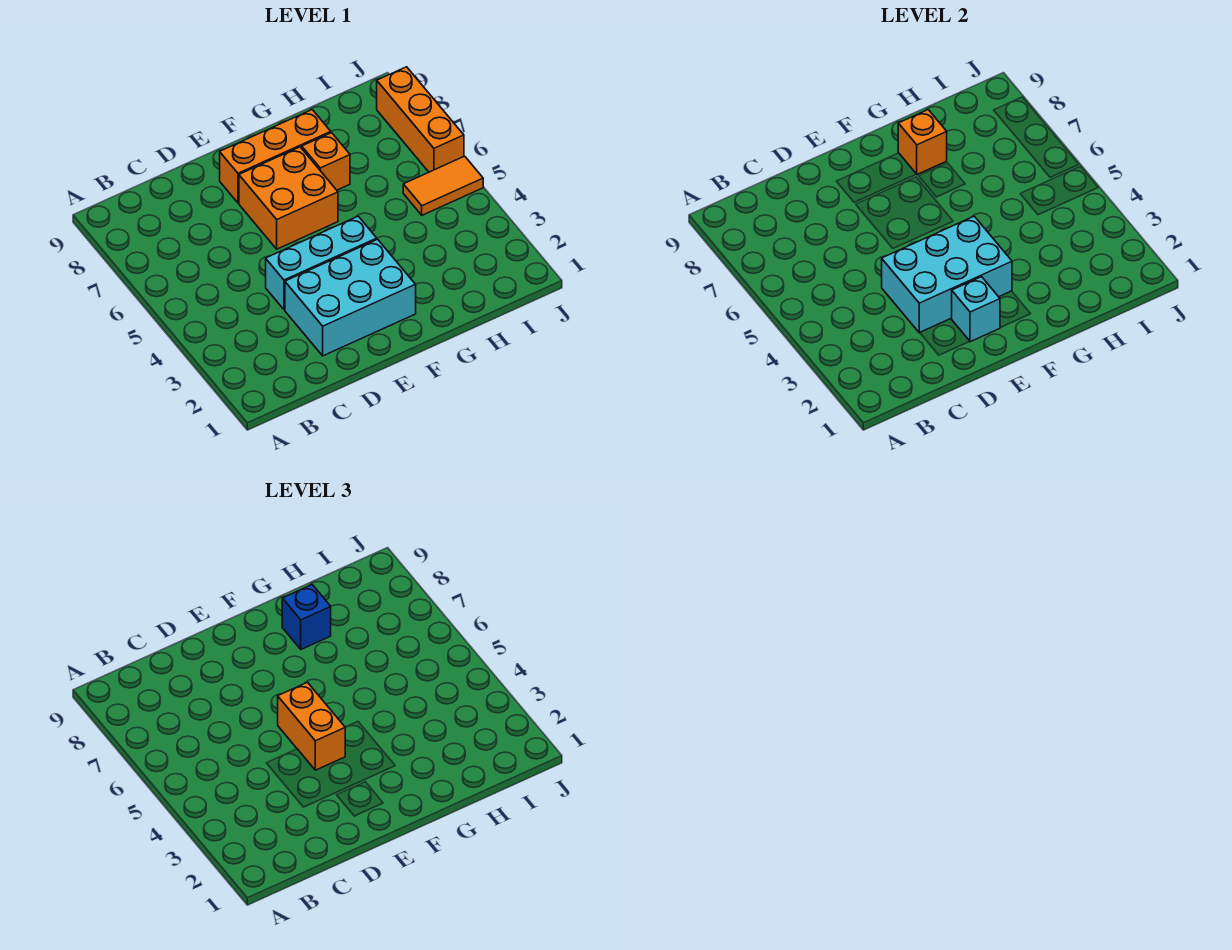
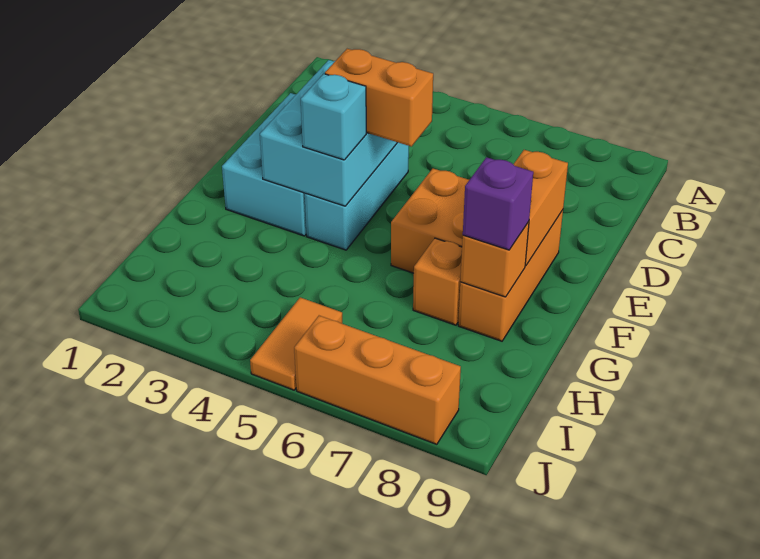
cyan brick E2 level 2 -> cyan brick F4 level 3
none -> orange brick E8:F8 level 2
blue brick G8 level 3 -> purple brick G8 level 3

